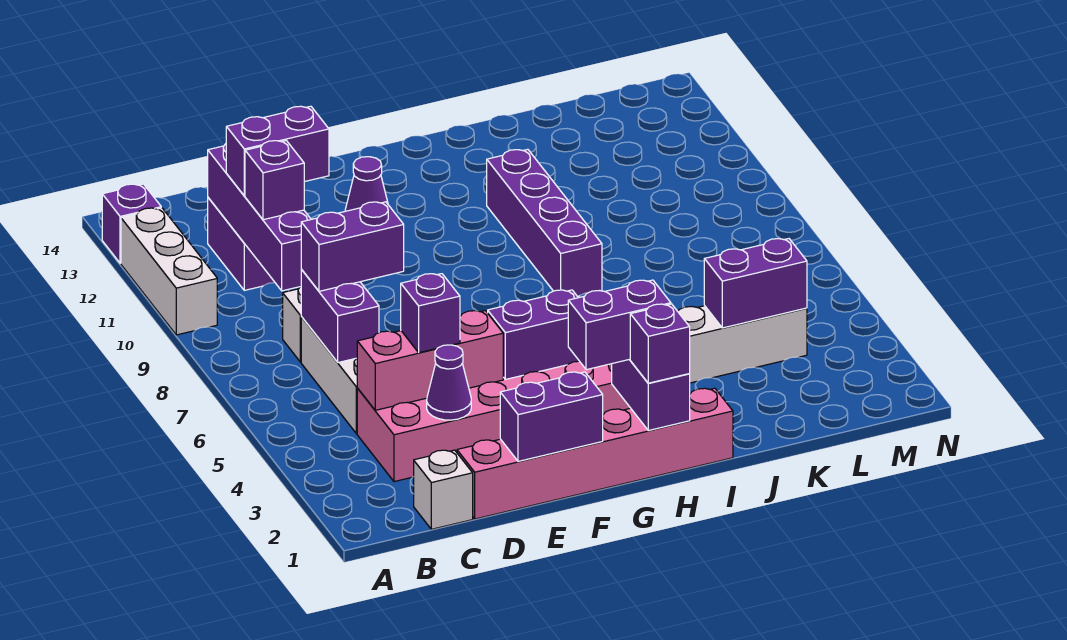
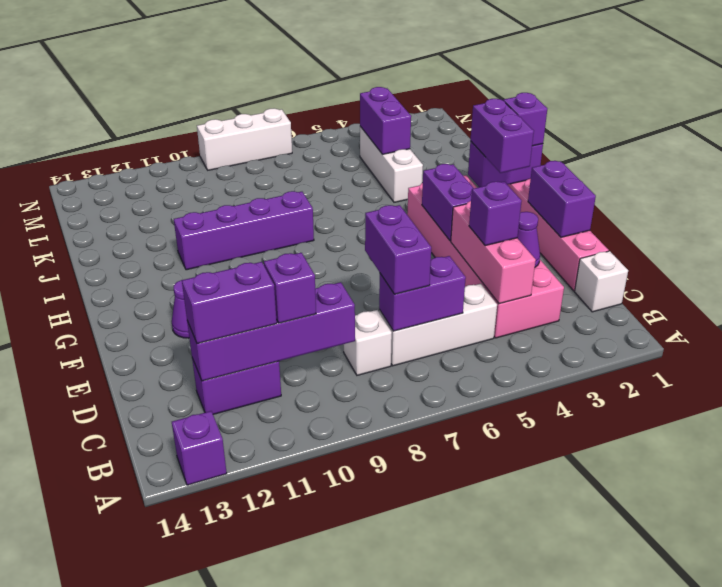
white brick A10:A12 level 1 -> white brick N7:N9 level 1
purple brick C11:D11 level 3 -> purple brick C11:C12 level 3

